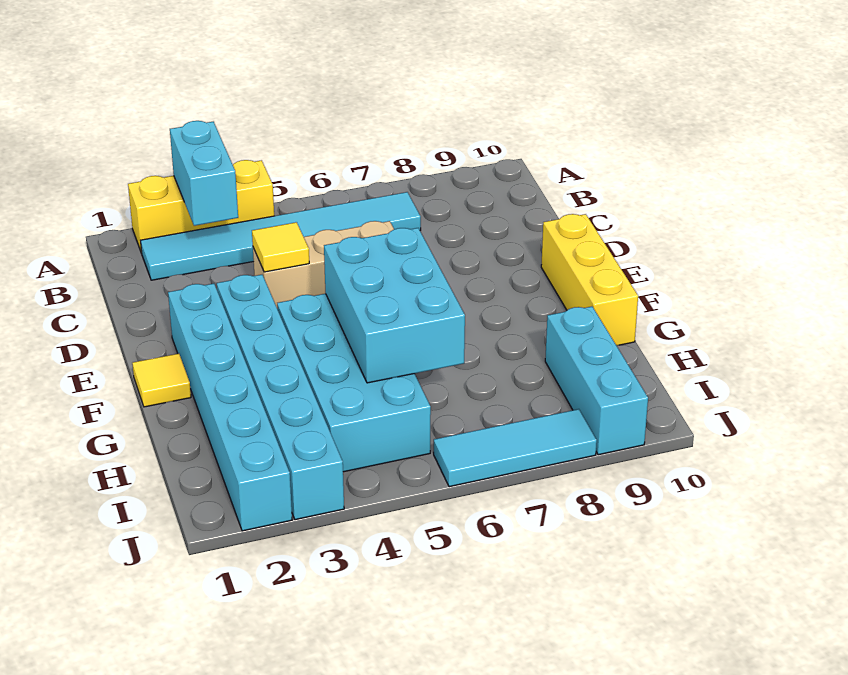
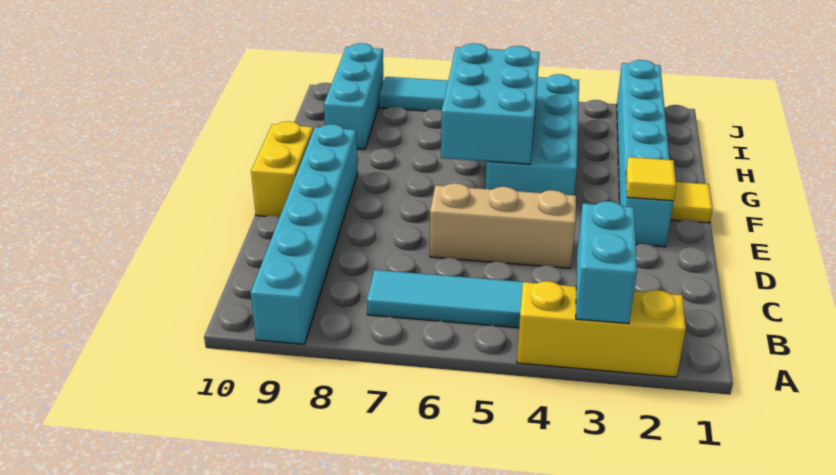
yellow tile D4 level 2 -> yellow tile E2 level 2
cyan brick E3:J3 level 1 -> cyan brick A9:F9 level 1
yellow brick E10:G10 level 1 -> yellow brick E10:F10 level 1

